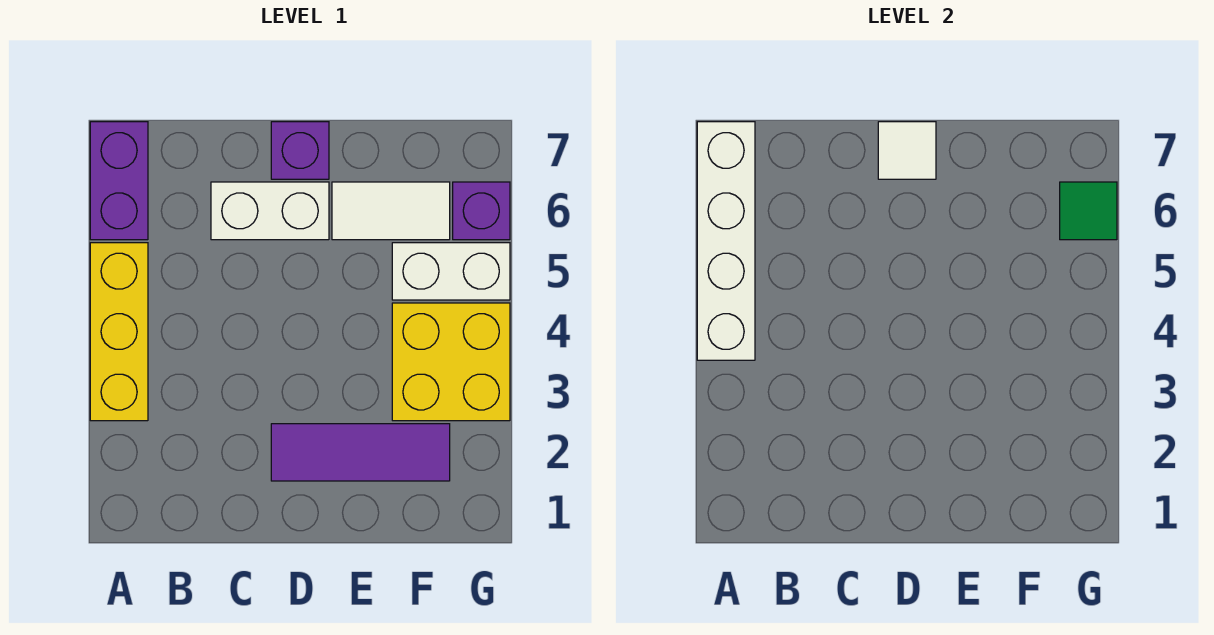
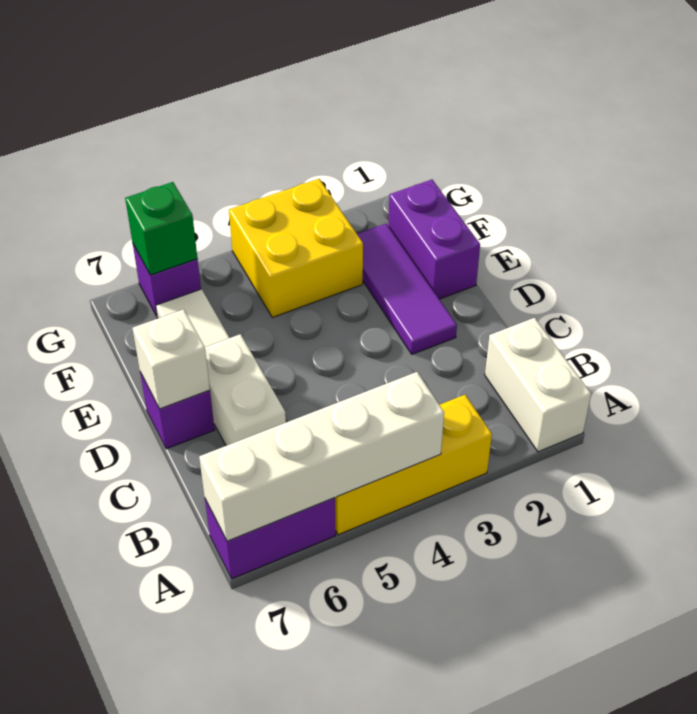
white tile D7 level 2 -> white brick D7 level 2
none -> purple brick E1:F1 level 1
white brick F5:G5 level 1 -> white brick A1:B1 level 1
green tile G6 level 2 -> green brick G6 level 2

